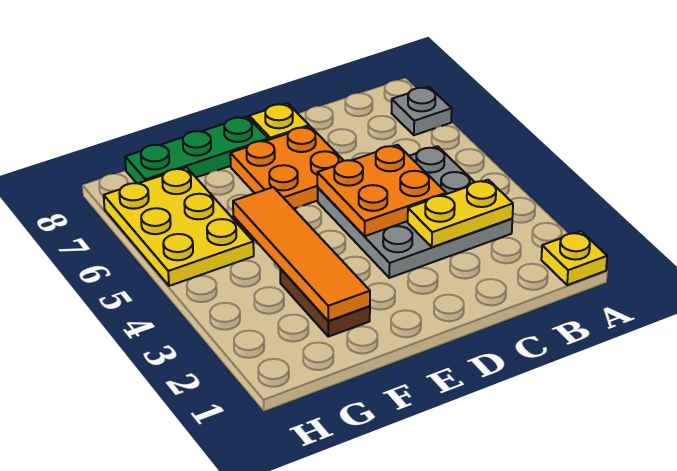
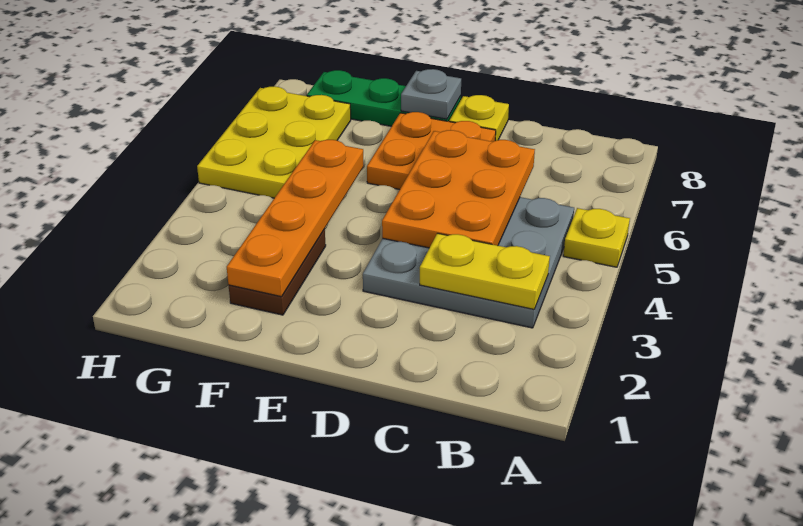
yellow plate A1 level 1 -> yellow plate A5 level 1
grey plate A7 level 1 -> grey plate E8 level 2
orange plate C4:D5 level 2 -> orange plate C4:D6 level 2
orange tile F2:F5 level 2 -> orange plate F2:F5 level 2

